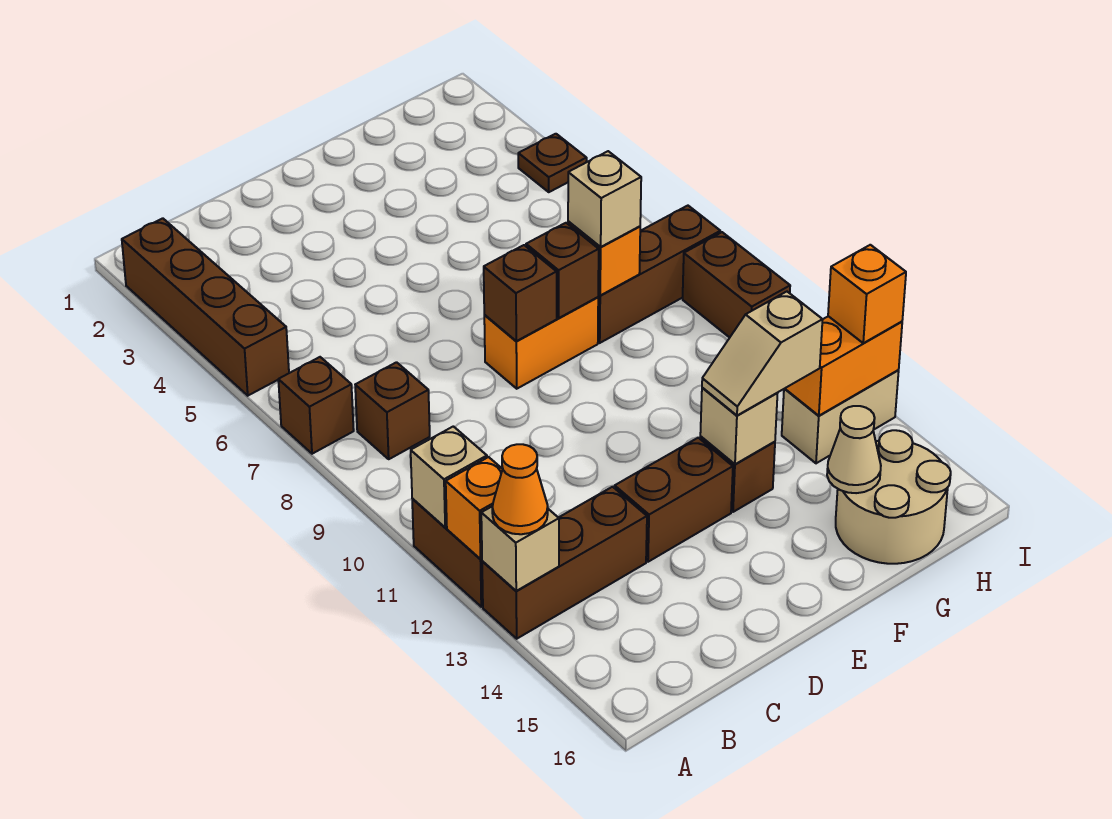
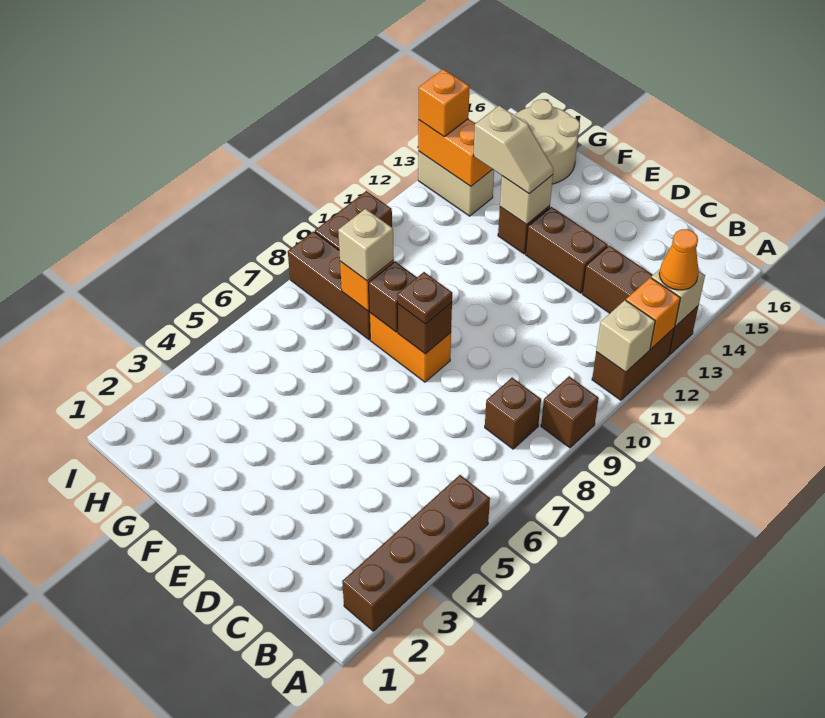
brown brick A7 level 1 -> brown brick A9 level 1
tan cone G15 level 2 -> none
brown plate I4 level 1 -> brown plate E8 level 3

